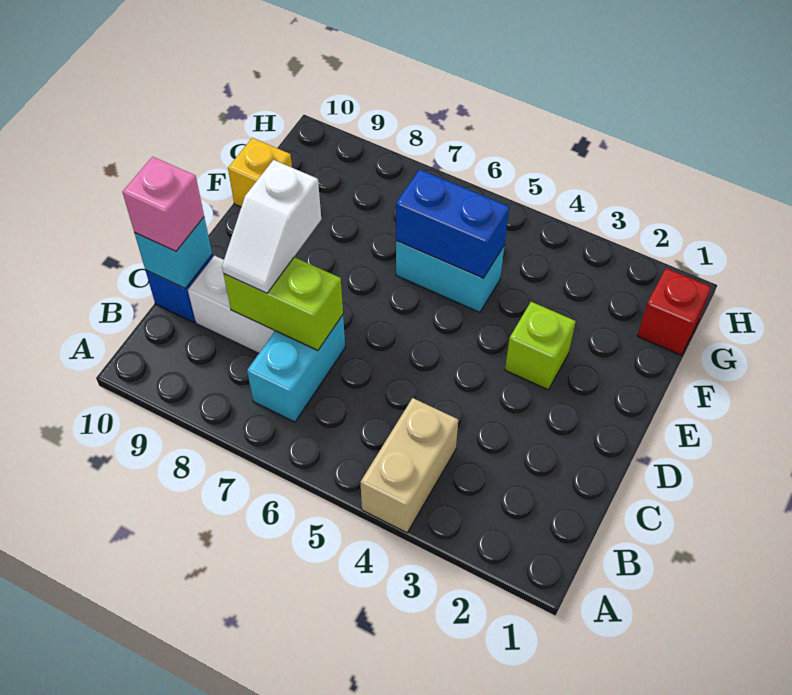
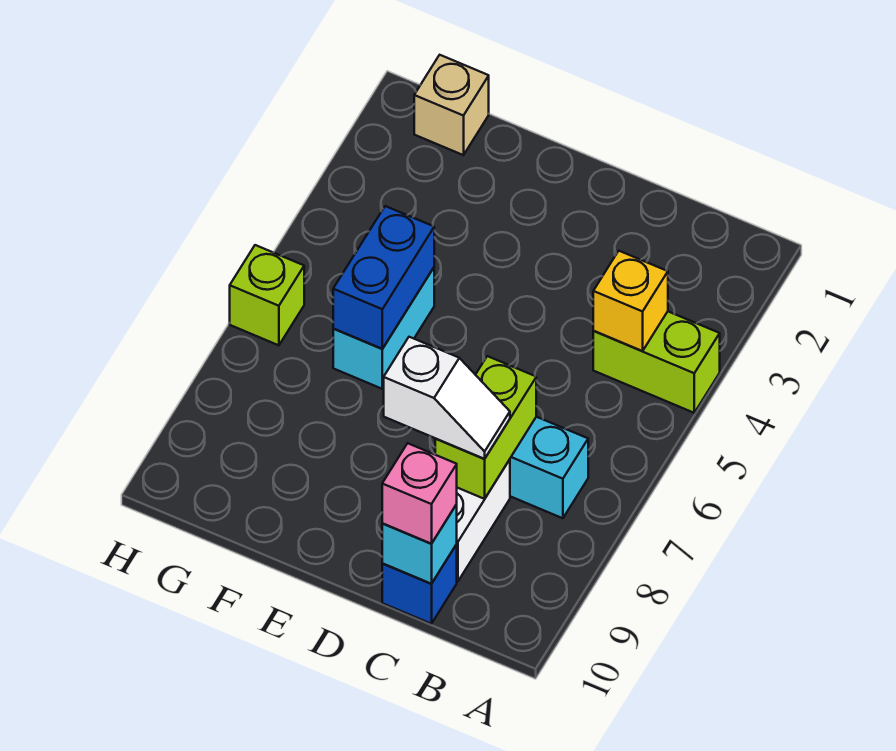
tan brick A4:B4 level 1 -> lime brick A4:B4 level 1
lime brick E3 level 1 -> lime brick H6 level 1
yellow brick F10 level 1 -> yellow brick B4 level 2
red brick G1 level 1 -> tan brick G1 level 1

